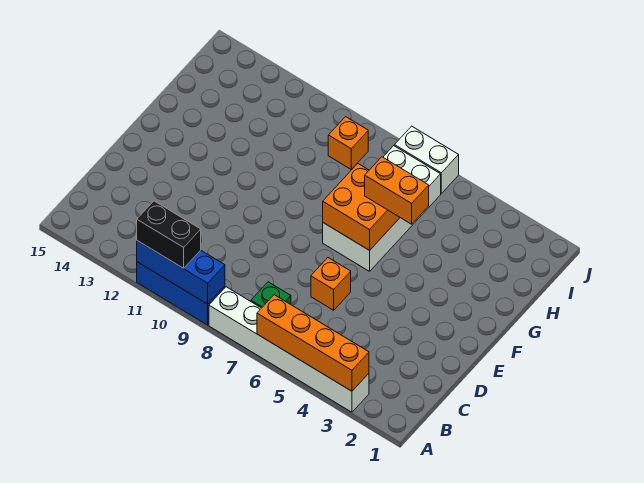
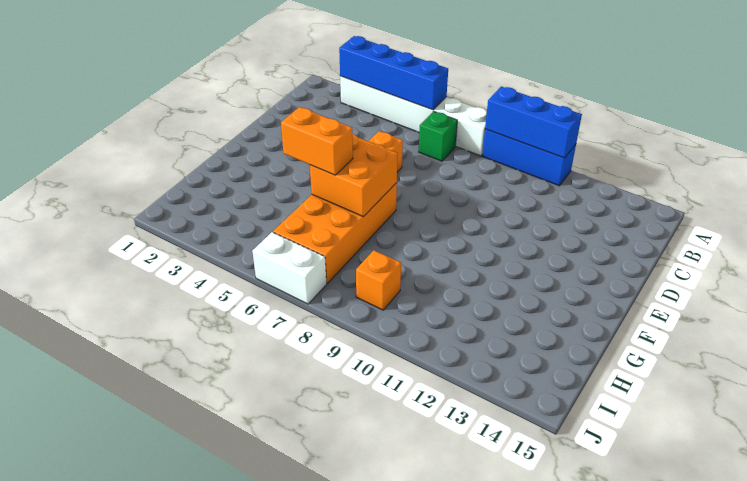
orange brick A3:A6 level 2 -> blue brick A3:A6 level 2
black brick A10:A11 level 3 -> none
white brick F6:I7 level 1 -> orange brick F6:I7 level 1

